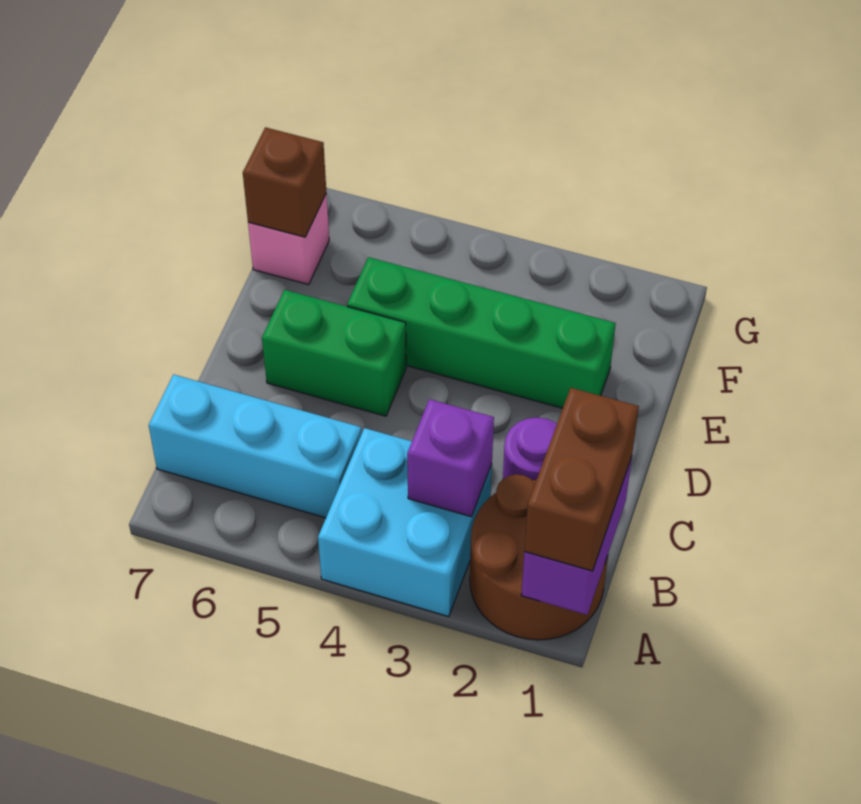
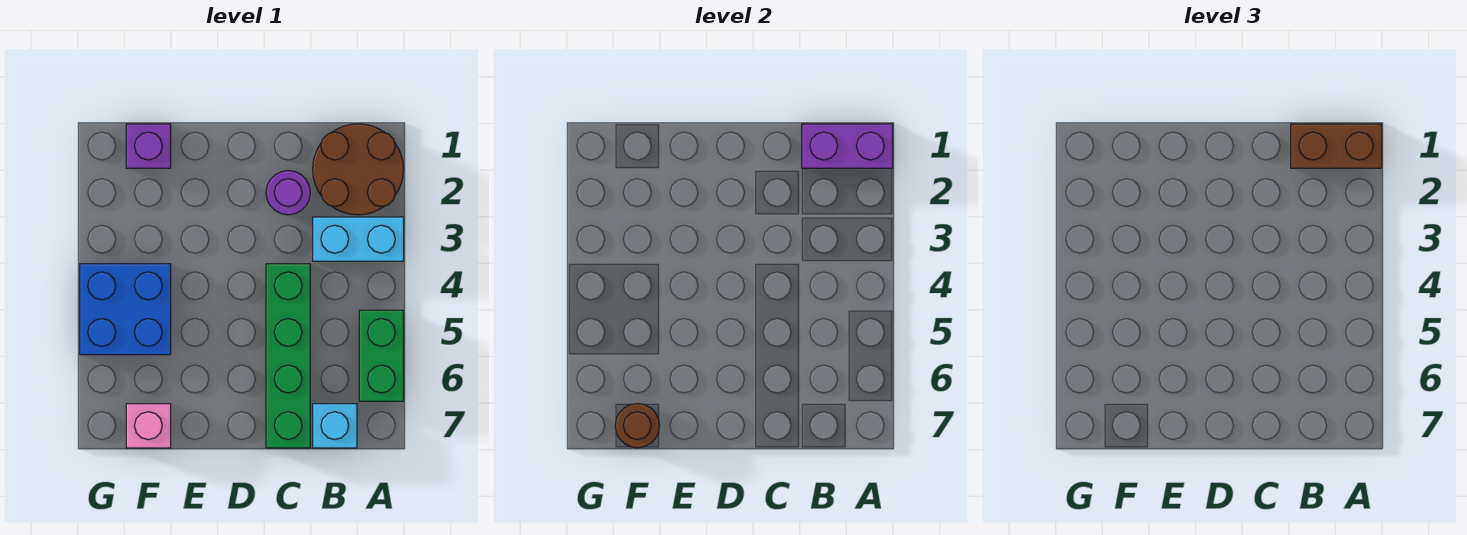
cyan brick A3:B4 level 1 -> cyan brick A3:B3 level 1
purple brick B3 level 2 -> purple brick F1 level 1
cyan brick B5:B7 level 1 -> cyan brick B7 level 1
green brick D5:D6 level 1 -> green brick A5:A6 level 1
green brick E2:E5 level 1 -> green brick C4:C7 level 1
none -> blue brick F4:G5 level 1
brown brick F7 level 2 -> brown round brick F7 level 2

